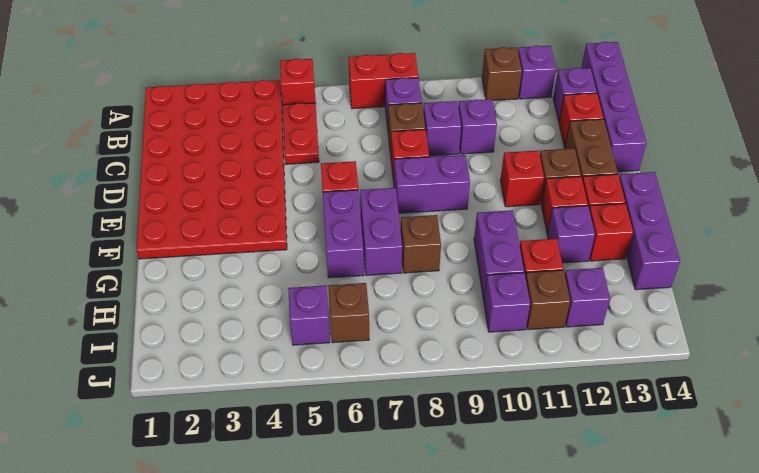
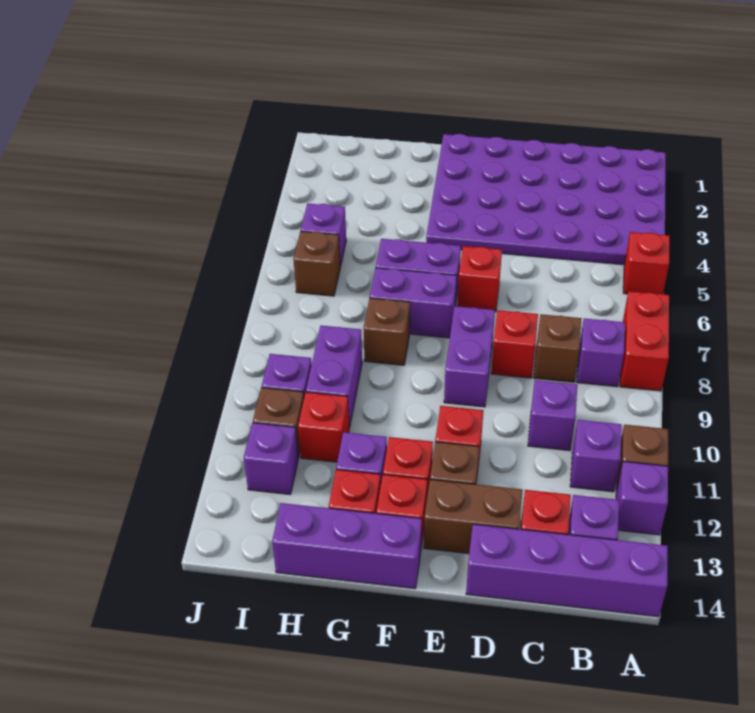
red plate A1:F4 level 1 -> purple plate A1:F4 level 1
red plate B5:C5 level 1 -> none
purple brick C9 level 1 -> purple brick B11 level 1
purple brick G10:H10 level 1 -> purple brick H9:H10 level 1

